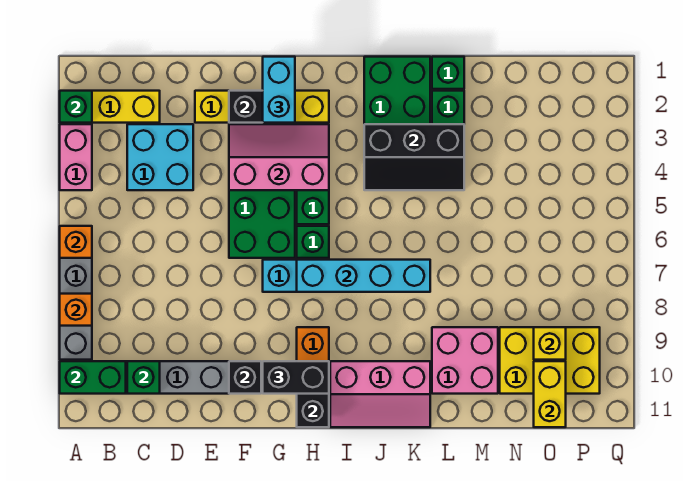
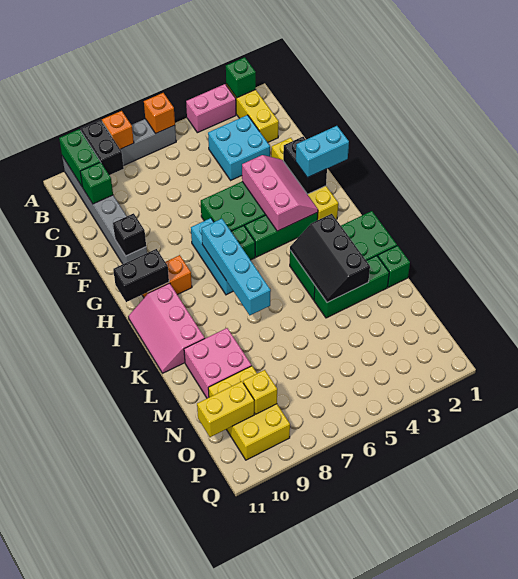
black brick G10:H10 level 3 -> black brick A9:B9 level 2

